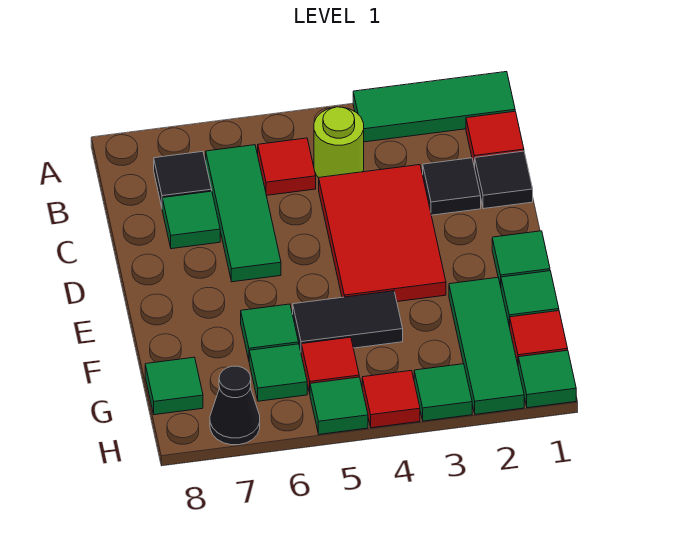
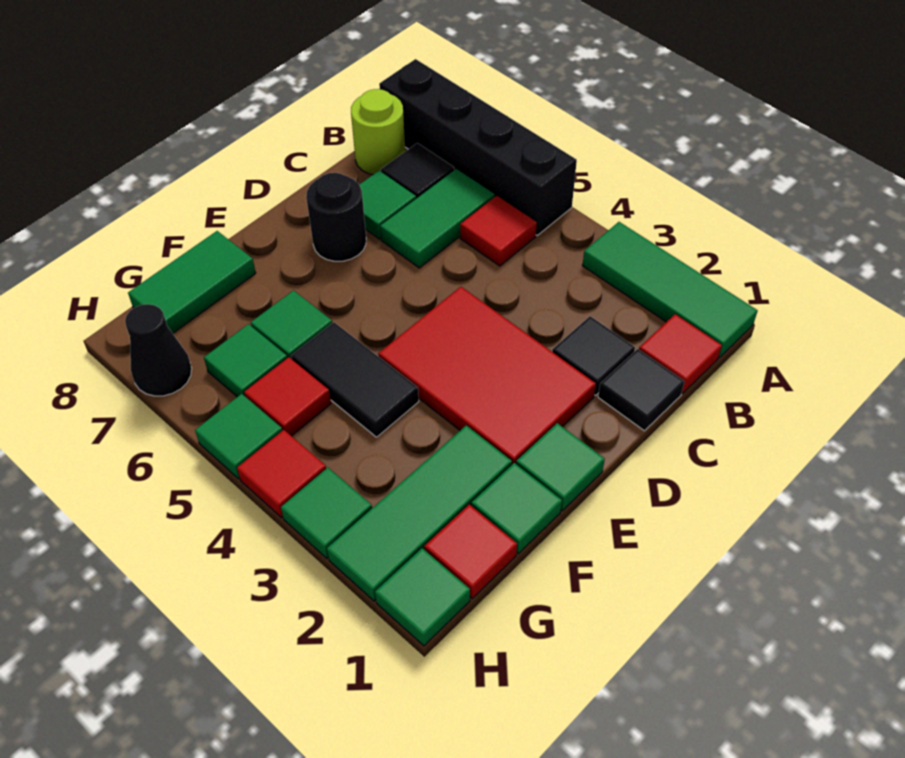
none -> black brick A5:A8 level 1
lime round brick B4 level 1 -> lime round brick B8 level 1
green tile B6:D6 level 1 -> green tile B6:C6 level 1
red tile C3:E4 level 1 -> red tile D2:E4 level 1
none -> black round brick D7 level 1
green tile G8 level 1 -> green tile F8:G8 level 1

